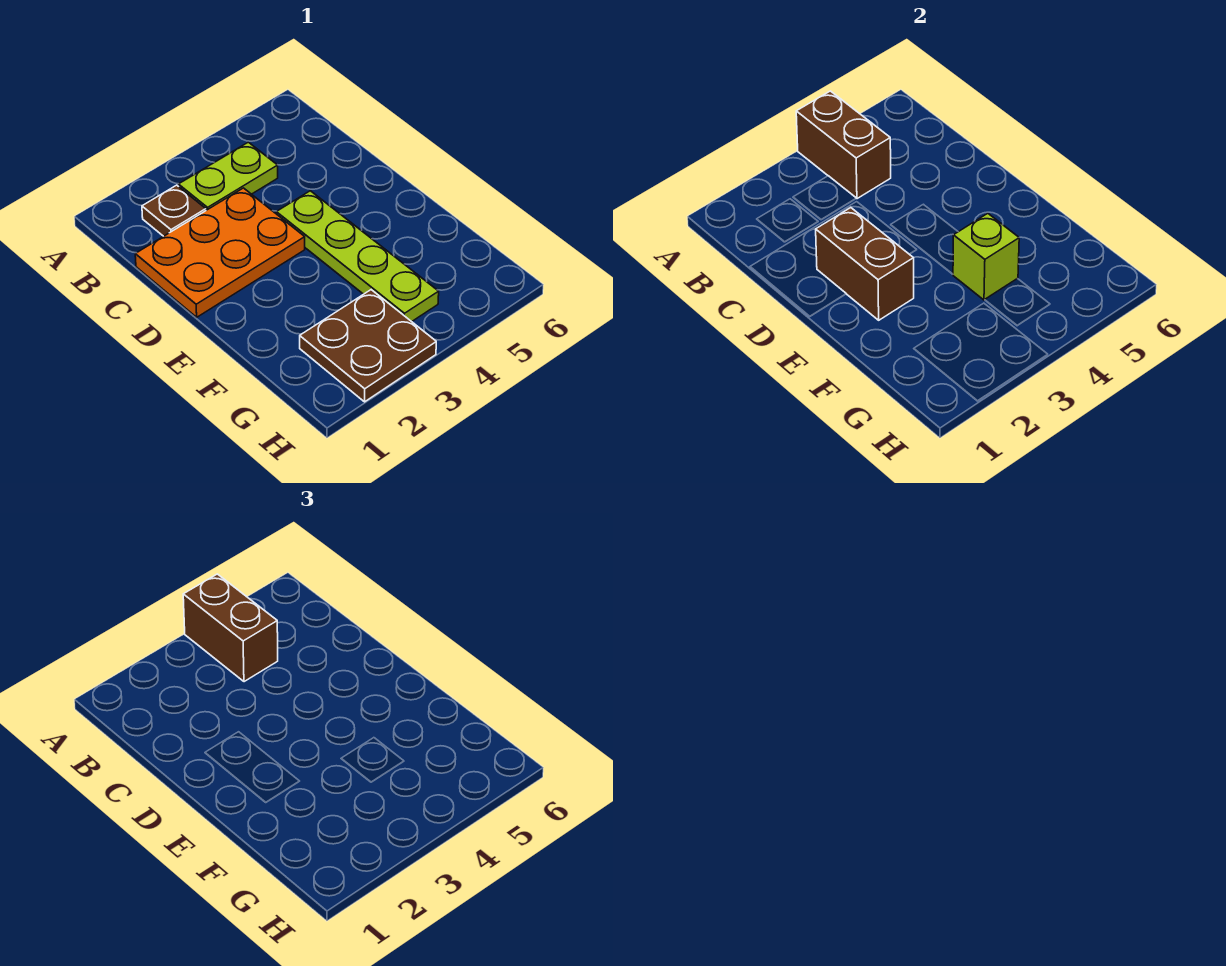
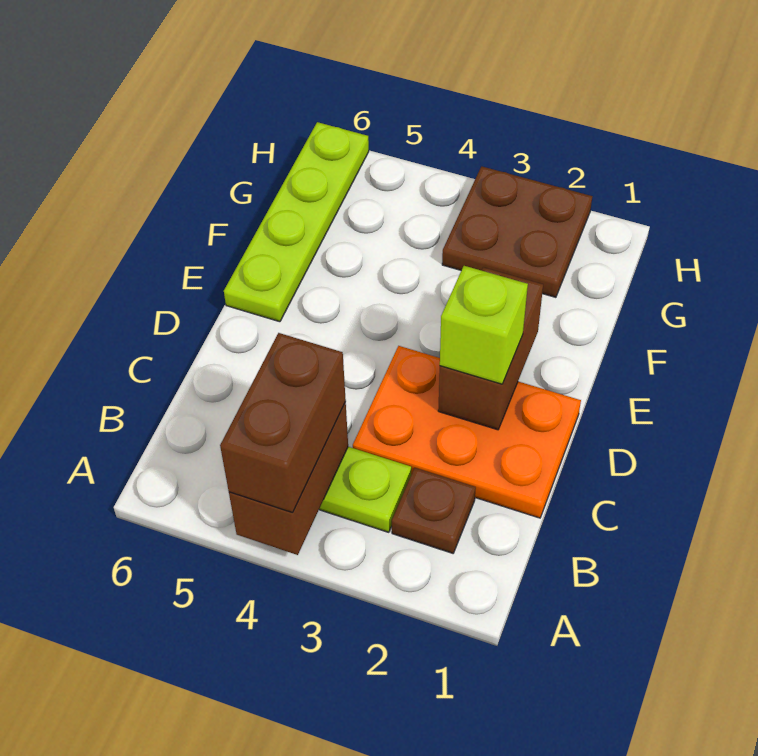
lime plate D4:G4 level 1 -> lime plate E6:H6 level 1
lime brick F4 level 2 -> lime brick D2 level 3

